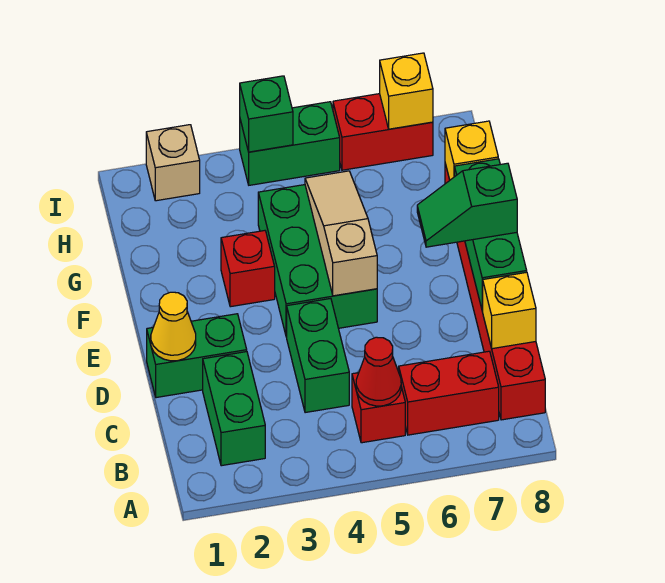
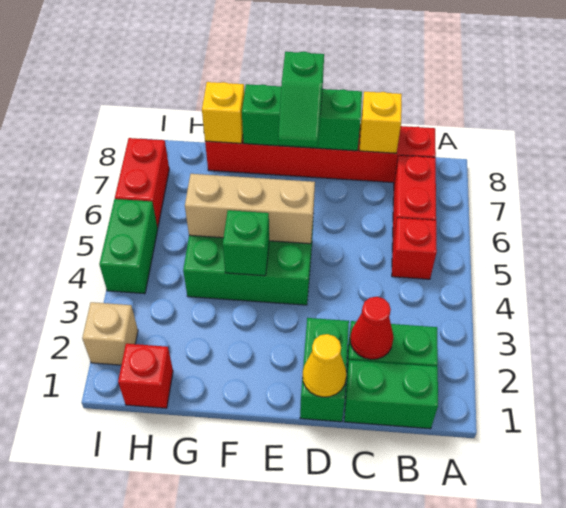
red cone B5 level 2 -> red cone C2 level 2
green brick C4:D4 level 1 -> green brick B1:C1 level 1
tan slope E5:G5 level 2 top E -> tan brick E5:G5 level 2
red brick F3 level 1 -> red brick H1 level 1
green brick I4 level 2 -> green brick F4 level 2
yellow brick I7 level 2 -> none

